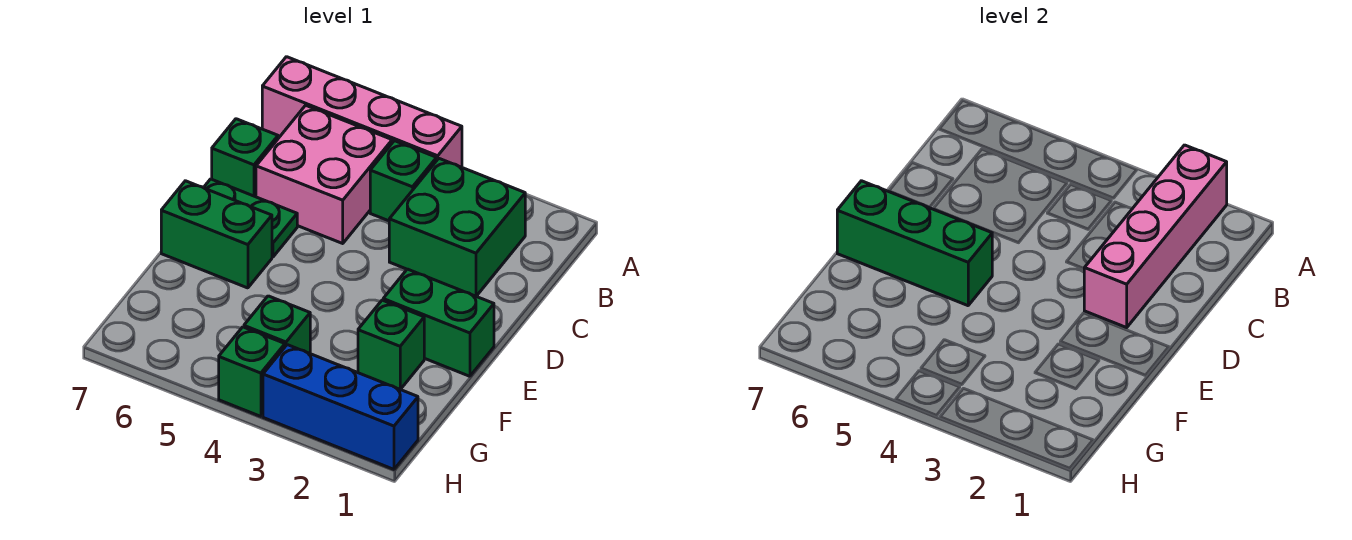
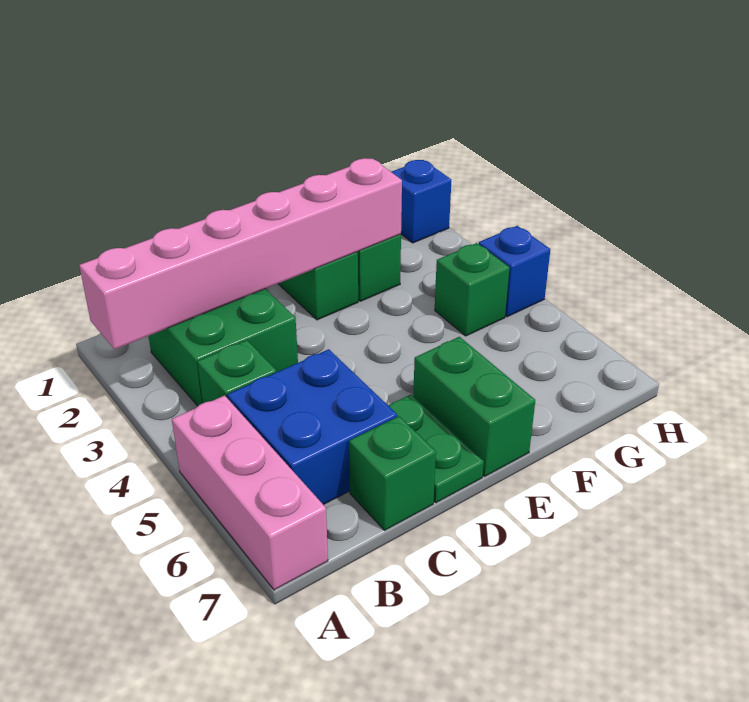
pink brick A2:D2 level 2 -> pink brick A2:F2 level 2
pink brick A4:A7 level 1 -> pink brick A5:A7 level 1
pink brick B5:C6 level 1 -> blue brick B5:C6 level 1
green brick E5:E7 level 2 -> none
blue brick H1:H3 level 1 -> blue brick H1 level 1
green brick H4 level 1 -> blue brick H4 level 1

